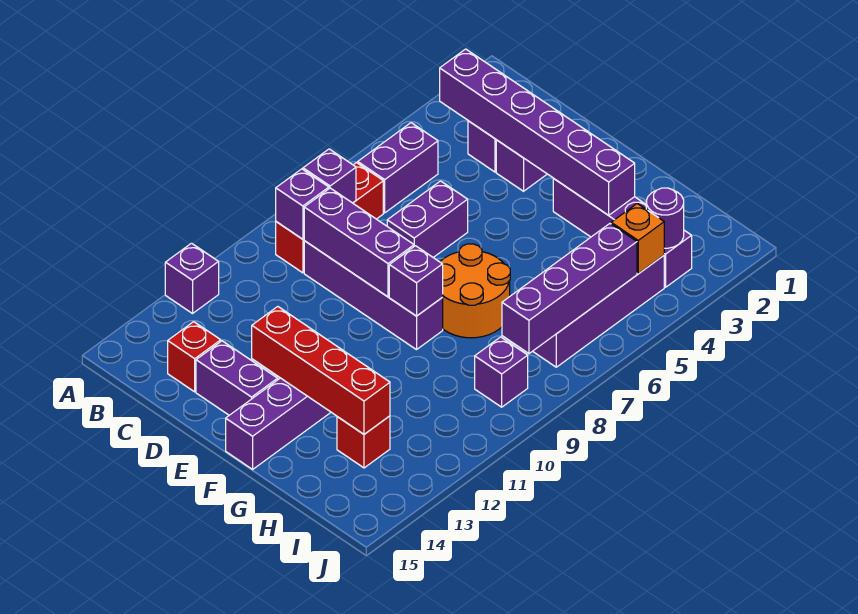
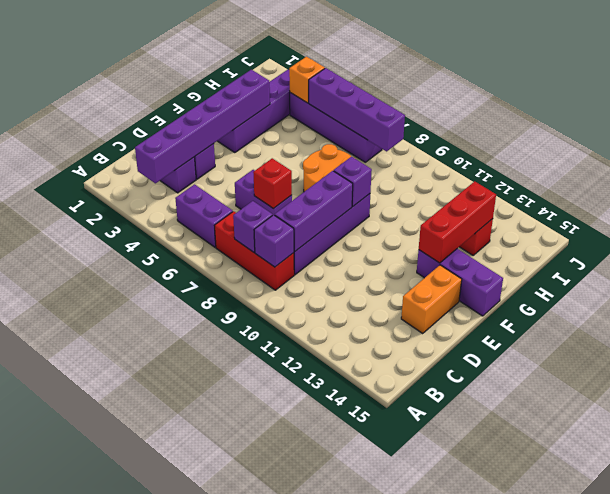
purple brick A12 level 1 -> none
red brick C14 level 1 -> red brick D7 level 2
purple brick D14:E14 level 1 -> orange brick D14:E14 level 1
red brick E13:H13 level 2 -> red brick F13:H13 level 2
purple round brick I3 level 2 -> none
purple brick I9 level 1 -> none

